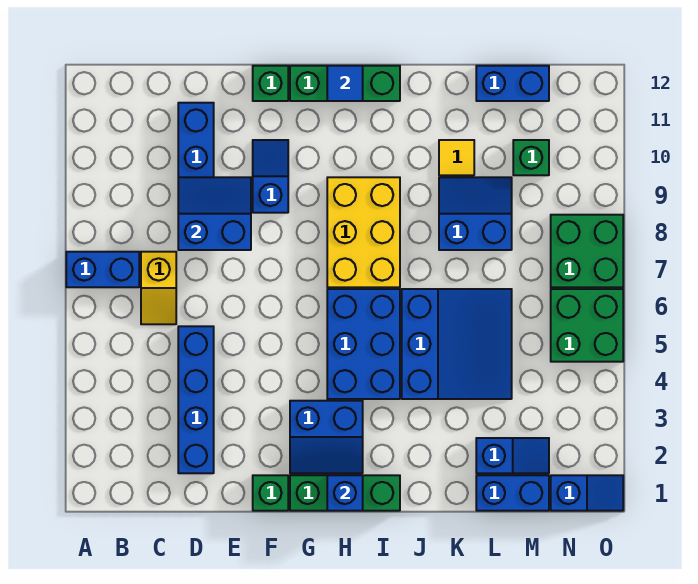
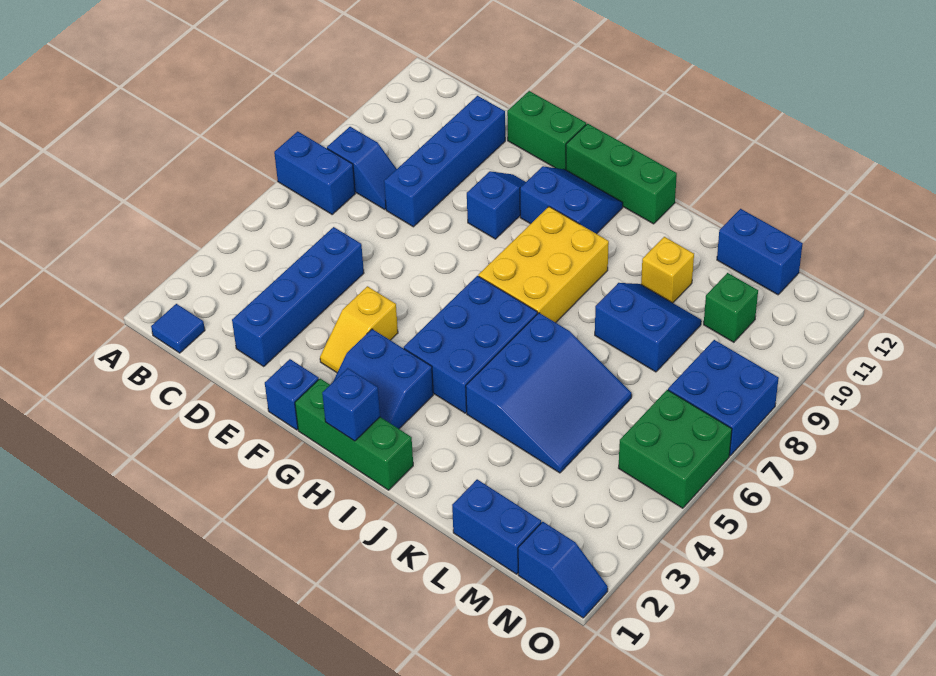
yellow slope C6:C7 level 1 top 7 -> yellow slope F3:F4 level 1 top 4
blue slope D8:E9 level 2 top 8 -> blue slope G10:H11 level 1 top 10
green brick F1 level 1 -> blue brick F1 level 1
green brick F12 level 1 -> green brick E12:F12 level 1
blue tile H12 level 2 -> blue tile B1 level 1
yellow tile K10 level 1 -> yellow brick K10 level 1
blue slope L2:M2 level 1 top L -> blue slope B8:C8 level 1 top B
green brick N7:O8 level 1 -> blue brick N7:O8 level 1

